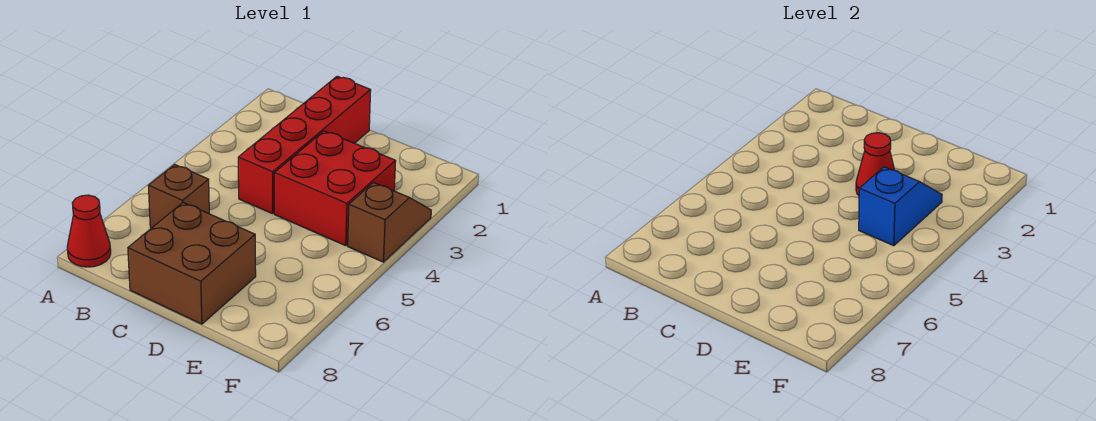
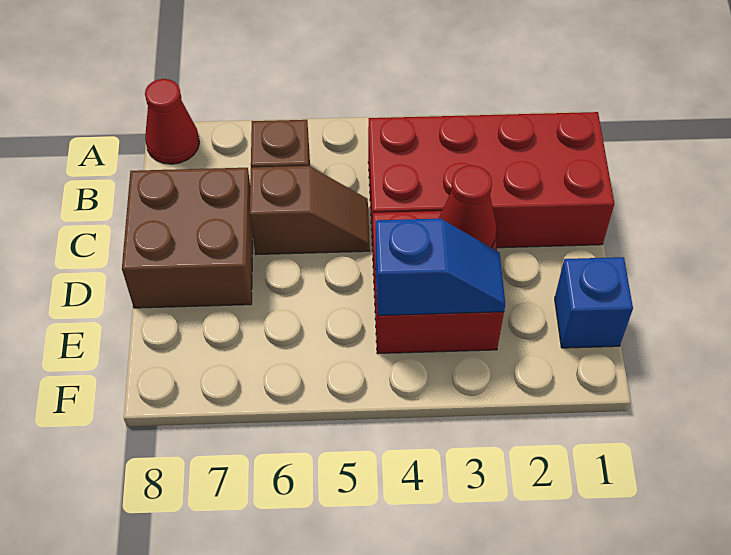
red brick C1:C4 level 1 -> red brick B1:C4 level 1
none -> blue brick E1 level 1
brown slope F3:F4 level 1 top 4 -> brown slope C5:C6 level 1 top 6

